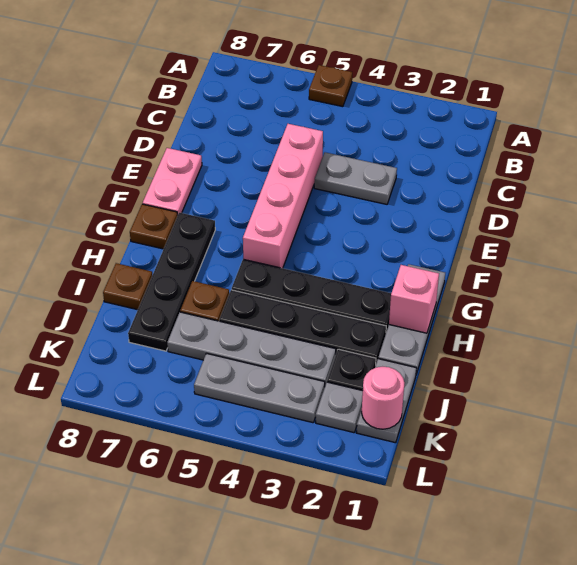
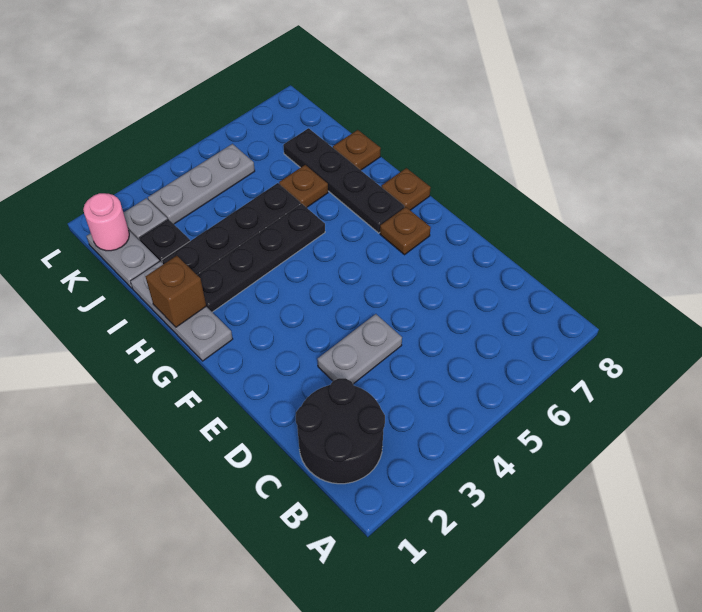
brown plate A5 level 1 -> brown plate F7 level 1
none -> black round brick B1:C2 level 1
pink brick D5:G5 level 1 -> none
pink plate E8:F8 level 1 -> none
pink brick H1 level 2 -> brown brick H1 level 2
grey plate J3:J6 level 1 -> none

